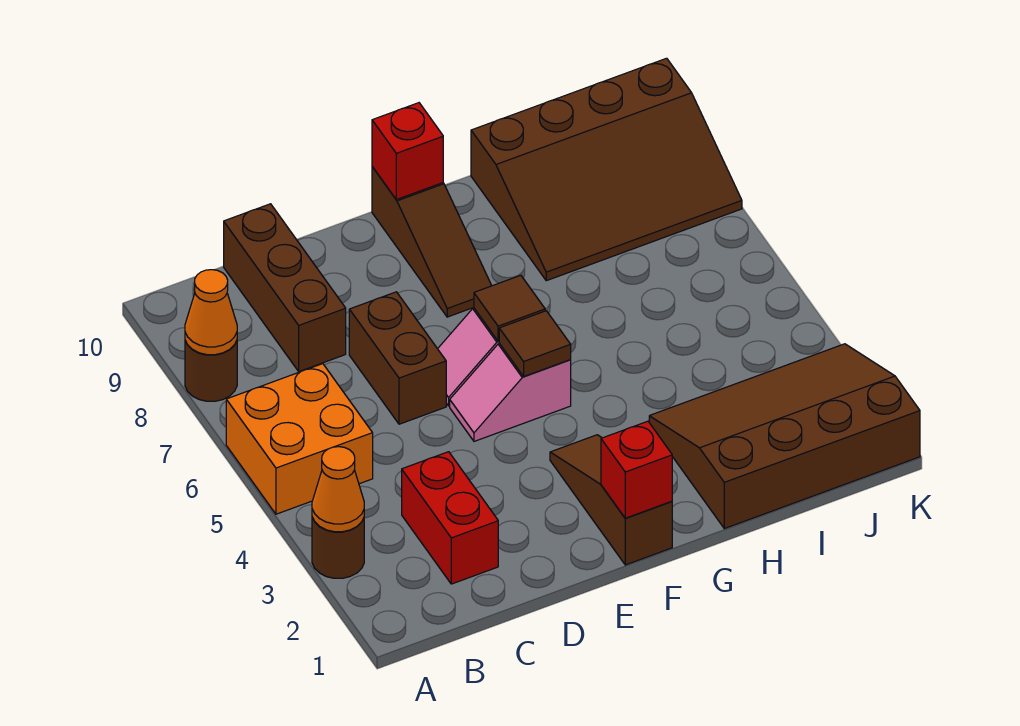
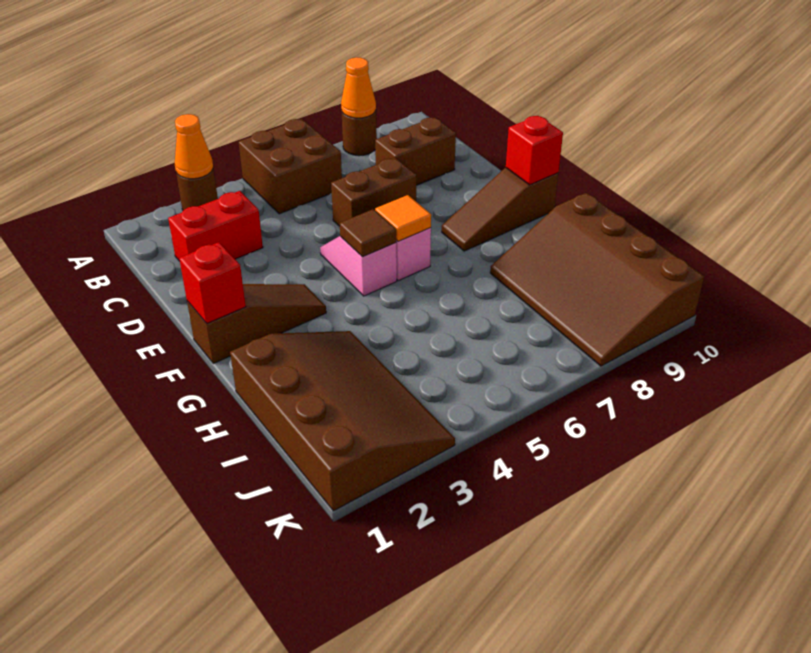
orange brick A5:B6 level 1 -> brown brick A5:B6 level 1
brown brick C8:C10 level 1 -> brown brick C8:C9 level 1
brown tile F6 level 2 -> orange tile F6 level 2

